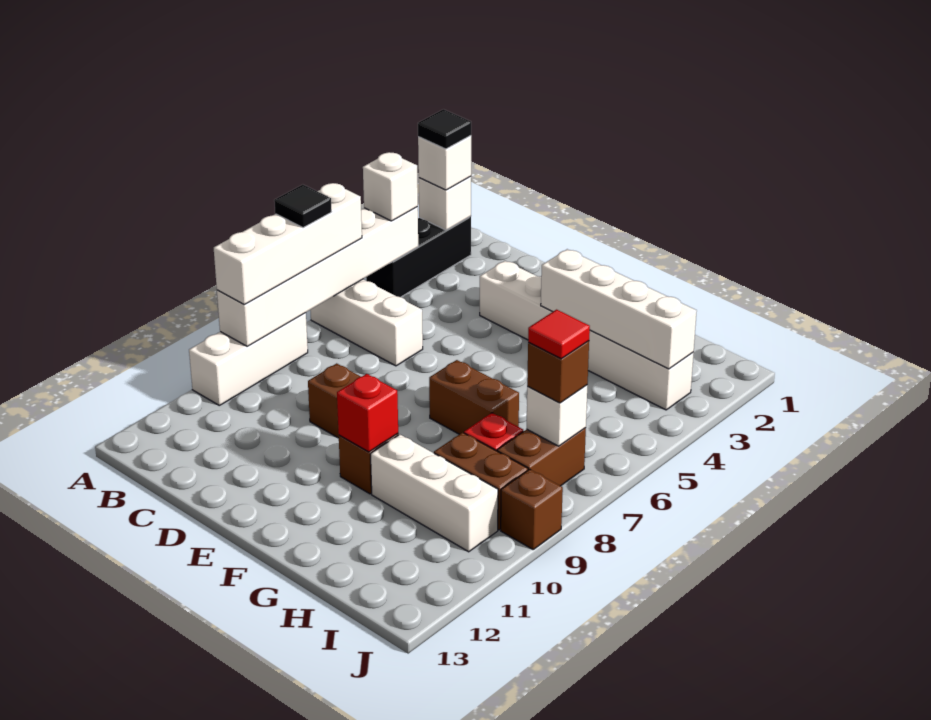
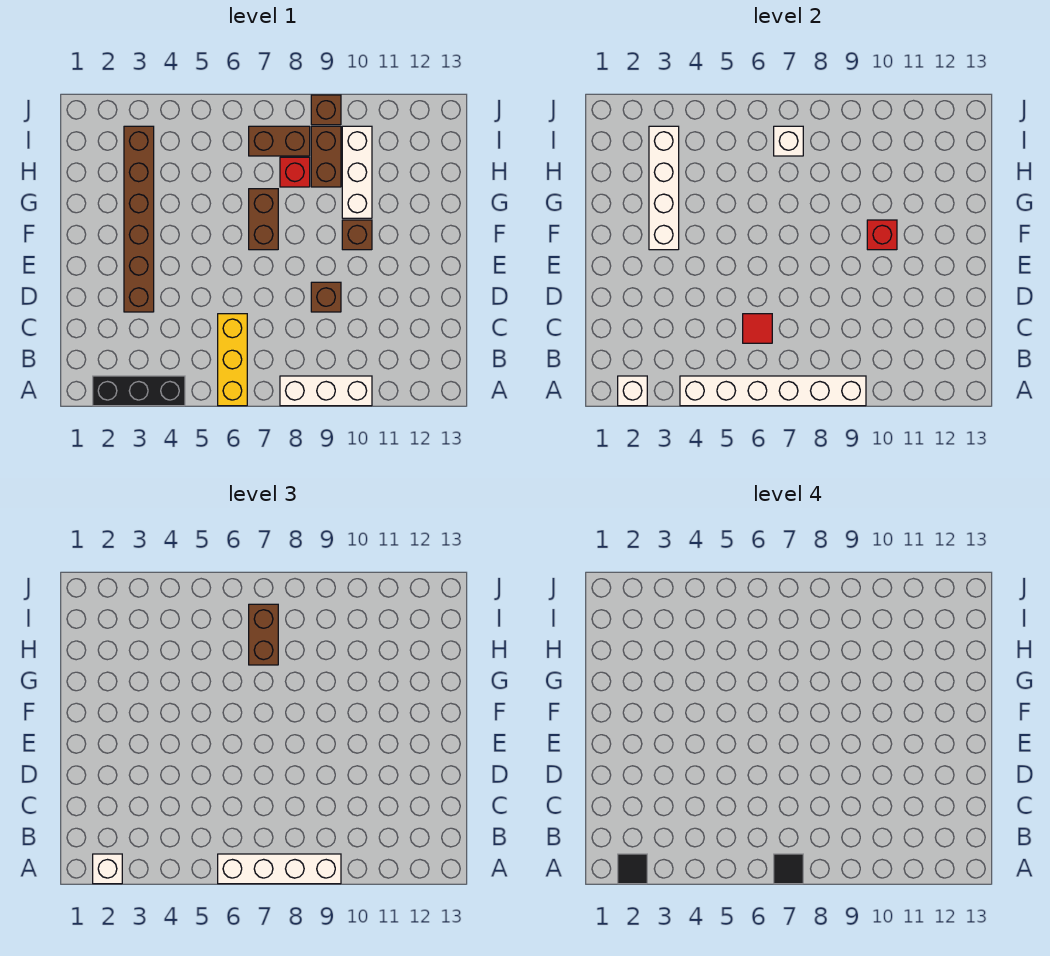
white brick A4 level 3 -> none
white brick A6:C6 level 1 -> yellow brick A6:C6 level 1
white brick D3:I3 level 1 -> brown brick D3:I3 level 1
brown brick I7 level 3 -> brown brick H7:I7 level 3
red tile I7 level 4 -> red tile C6 level 2

